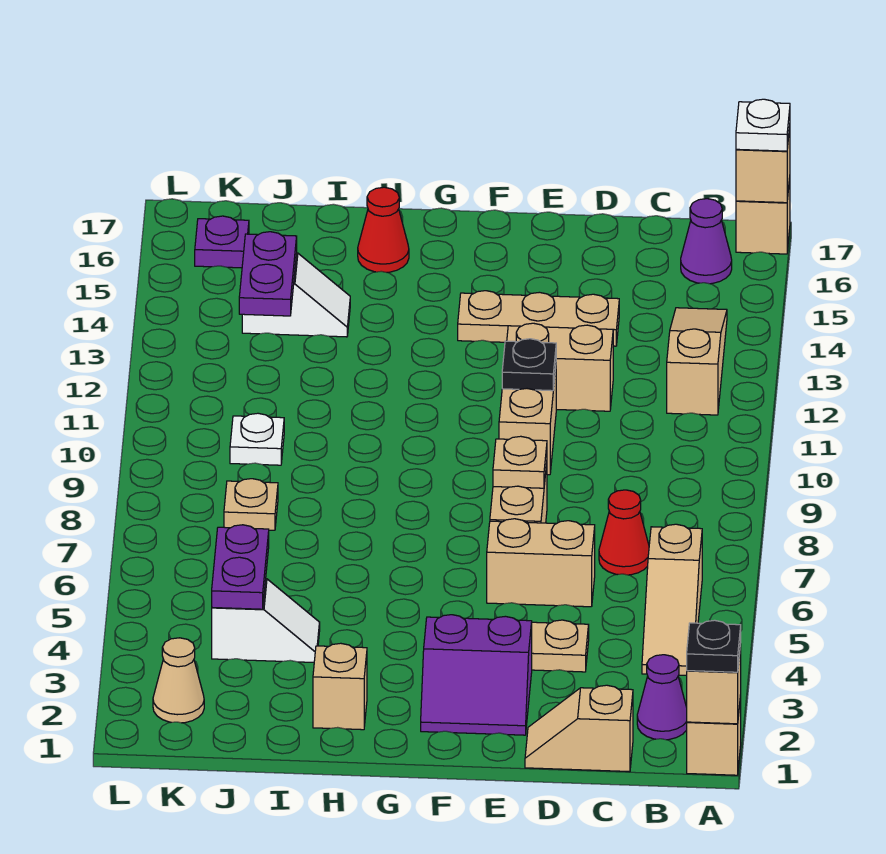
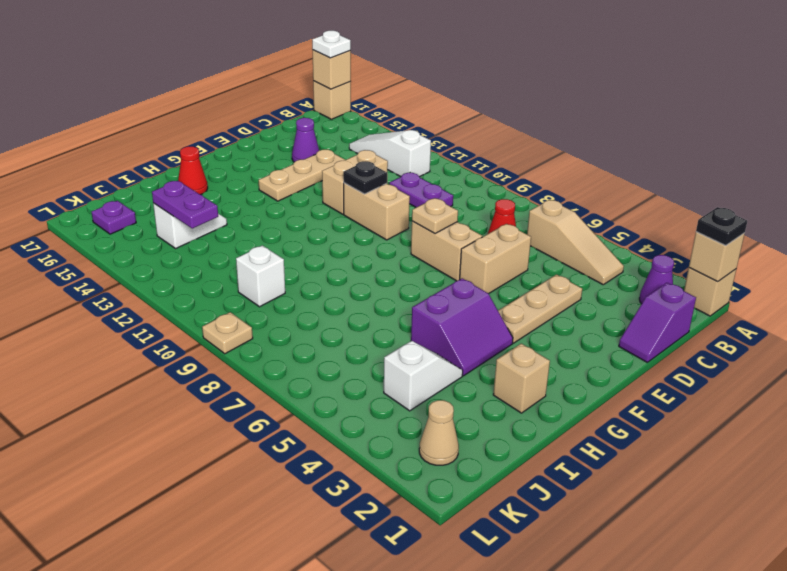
tan slope B12:B14 level 1 top 12 -> white slope B12:B14 level 1 top 12
purple cone B16 level 1 -> purple cone D15 level 1
tan slope C1:D1 level 1 top C -> purple slope C1:D1 level 1 top C
purple slope E2:F3 level 1 top 3 -> purple slope G4:H5 level 1 top 5
purple plate J4:J5 level 2 -> purple plate C10:C11 level 1
tan plate J8 level 1 -> tan plate L9 level 1
white plate J10 level 1 -> white brick J10 level 1

